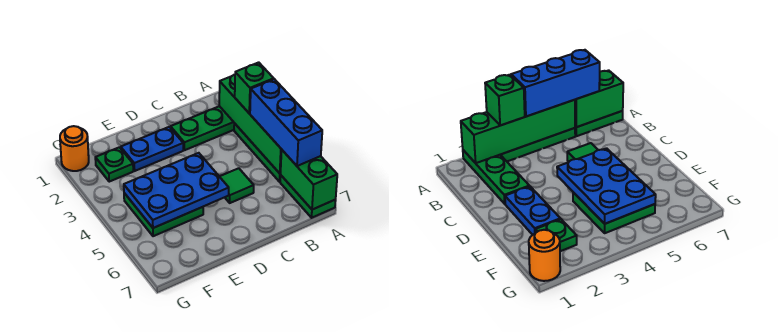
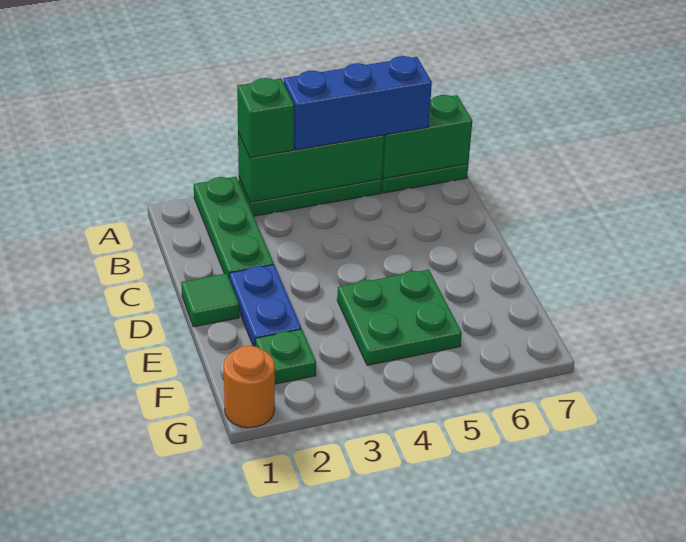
green brick A2:A5 level 2 -> green brick A3:A5 level 2
green tile C5 level 1 -> green tile D1 level 1
blue plate D4:F5 level 2 -> none

